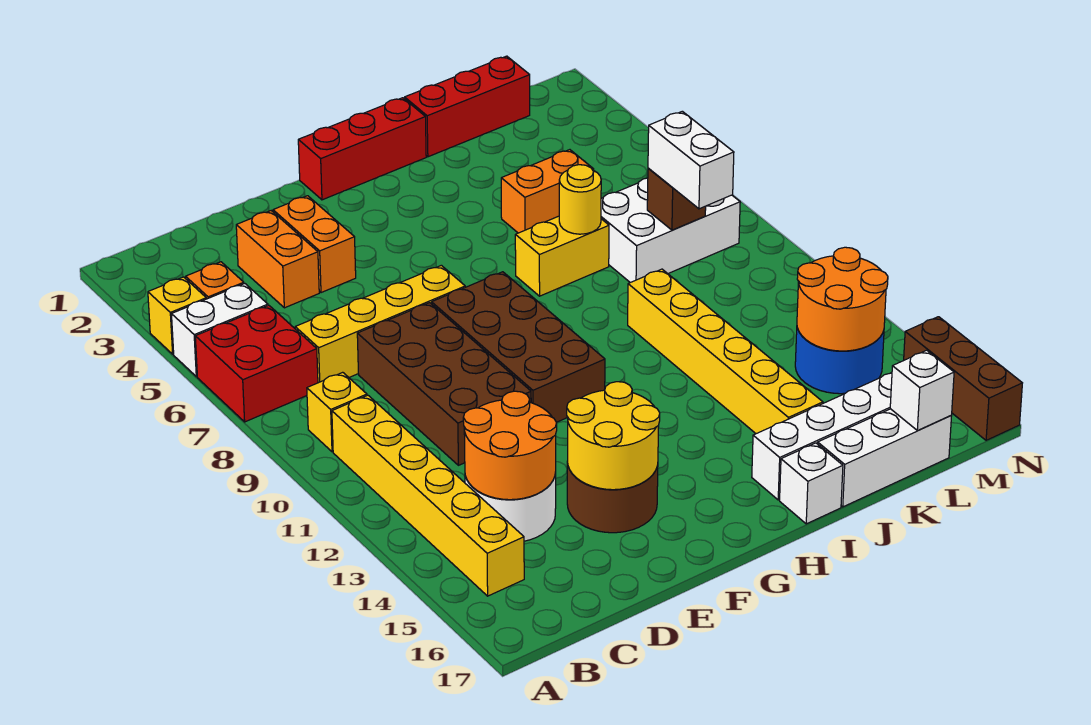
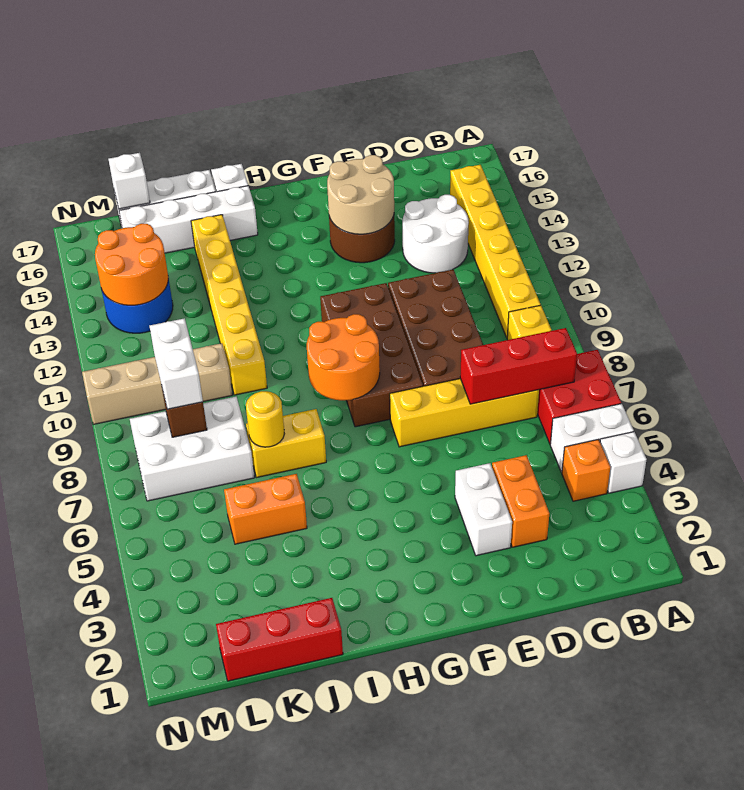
yellow brick A4 level 1 -> white brick A4 level 1
orange round brick C13:D14 level 2 -> orange round brick G8:H9 level 2
orange brick E3:E4 level 1 -> white brick E3:E4 level 1
yellow round brick E14:F15 level 2 -> tan round brick E14:F15 level 2
red brick G1:I1 level 1 -> red brick B7:D7 level 2
none -> tan brick K10:N10 level 1
brown brick N15:N17 level 1 -> none

